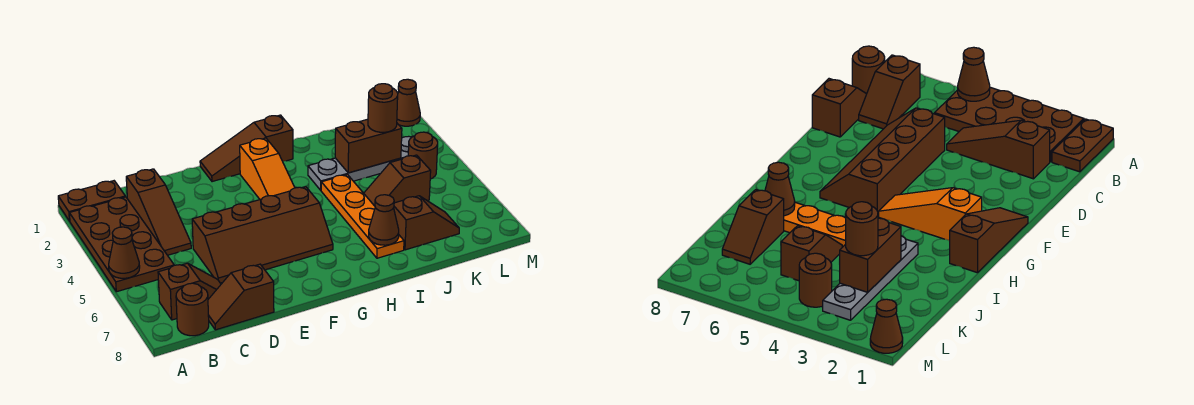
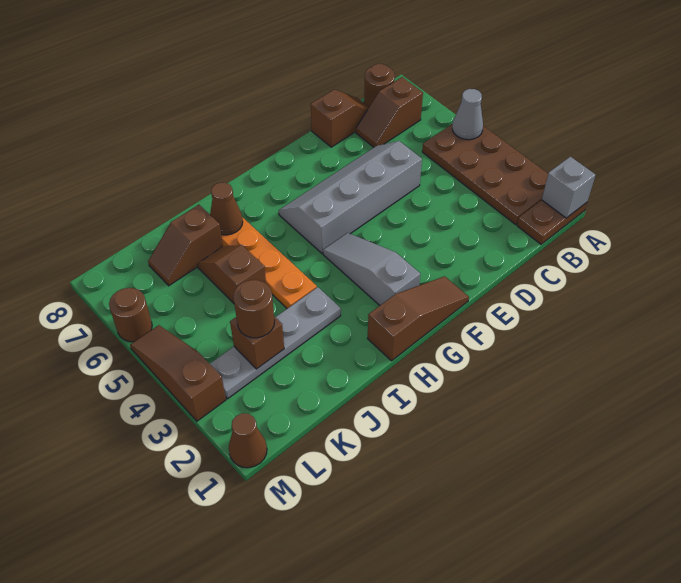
none -> grey brick A1 level 2
brown cone A5 level 2 -> grey cone A5 level 2
brown slope C2:C4 level 1 top 2 -> brown slope M3:M5 level 1 top 3
brown slope D5:G6 level 1 top 5 -> grey slope D5:G6 level 1 top 5
orange slope G2:G4 level 1 top 2 -> grey slope G2:G4 level 1 top 2
brown brick J3:K3 level 2 -> brown brick K3 level 2
brown slope J5:K5 level 1 top K -> brown slope J5:J6 level 1 top 5
brown round brick L4 level 1 -> brown round brick M6 level 1

